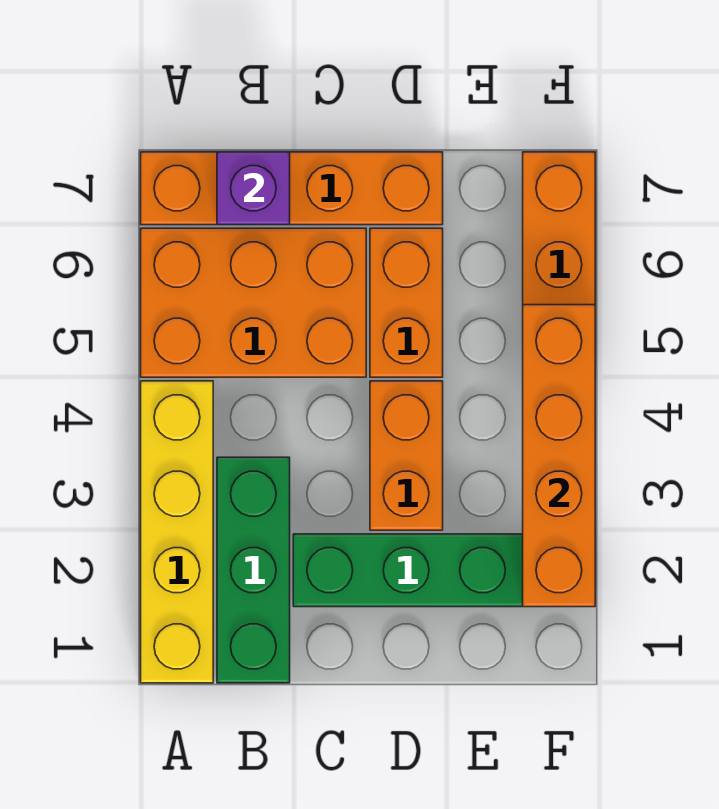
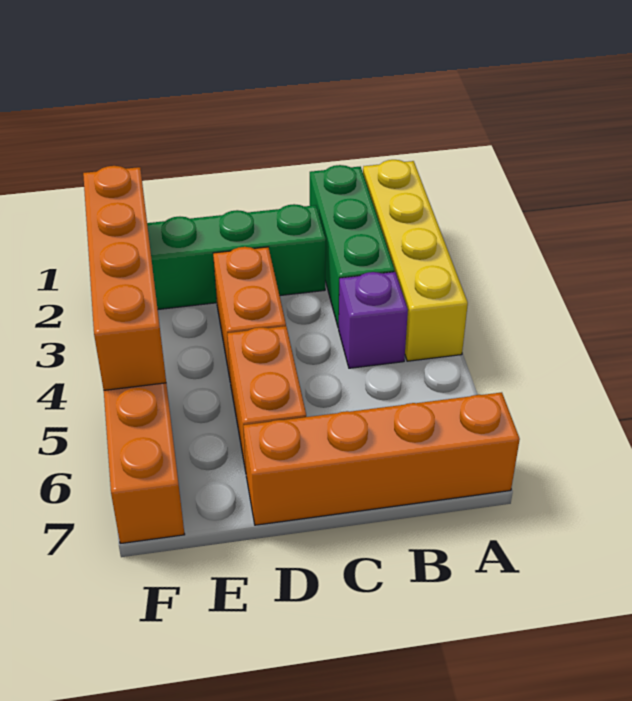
orange brick A5:C6 level 1 -> none
purple brick B7 level 2 -> purple brick B4 level 1

